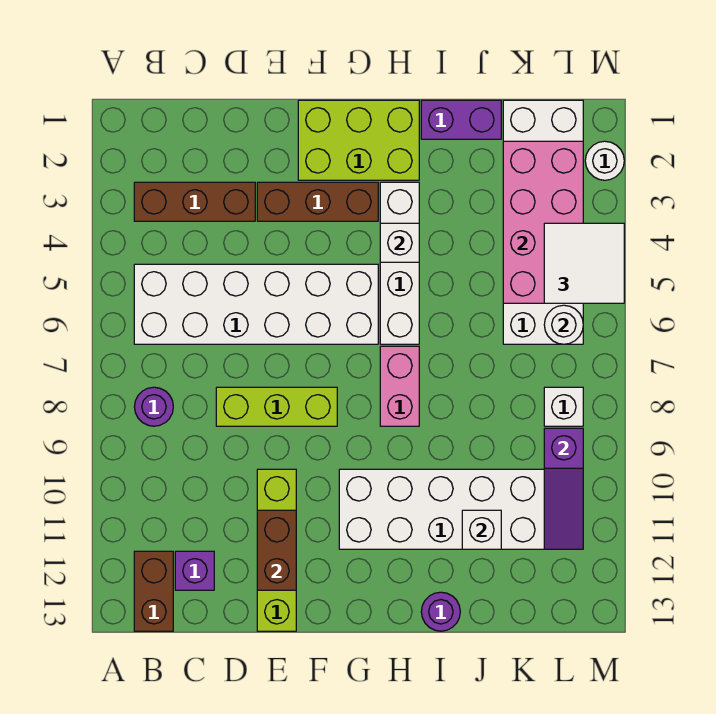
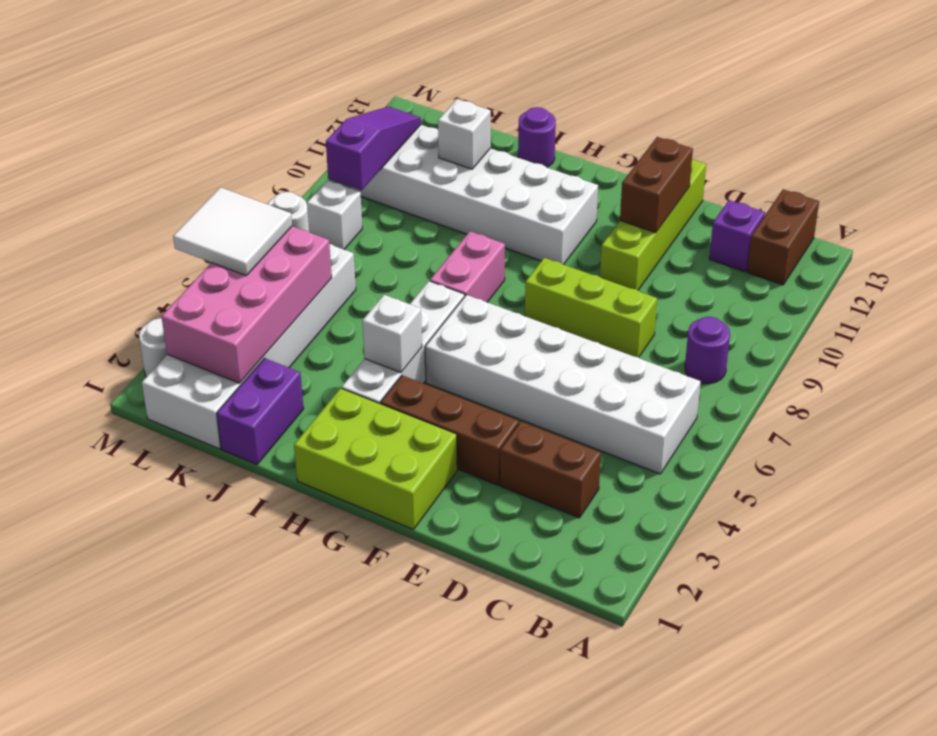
brown brick B3:D3 level 1 -> brown brick C3:D3 level 1
purple brick I1:J1 level 1 -> purple brick J1:J2 level 1

